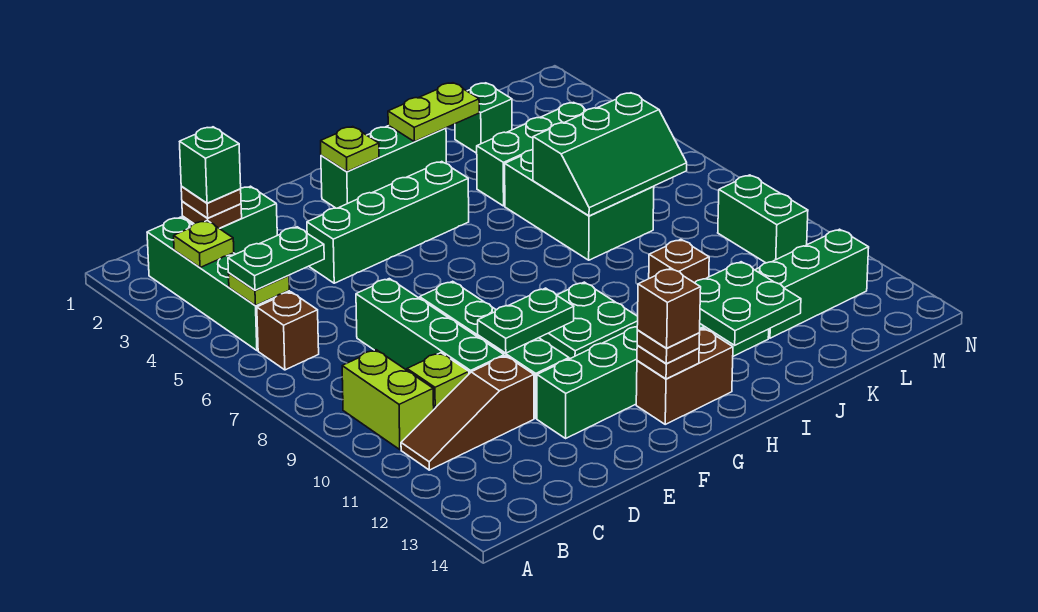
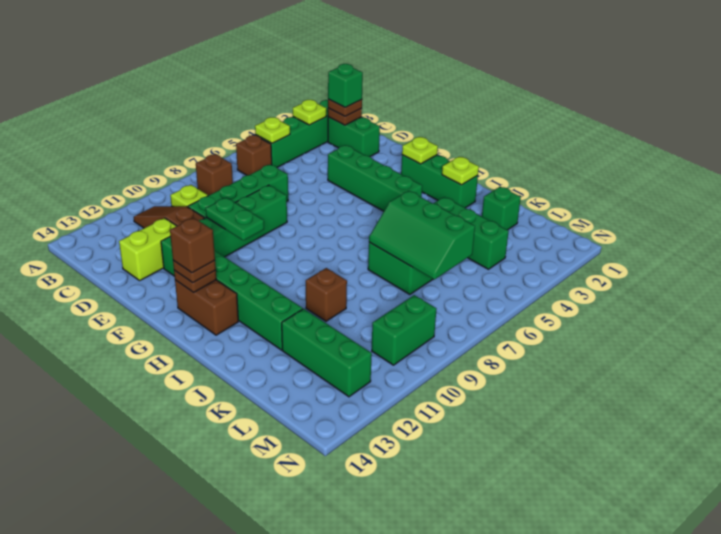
green plate B5:C5 level 3 -> none
none -> brown brick B8 level 1
lime brick B9:B10 level 1 -> lime brick D12:D13 level 1
green plate G9:H10 level 1 -> none
lime plate I2:J2 level 2 -> lime plate I2 level 2
green plate I12:J13 level 2 -> none

